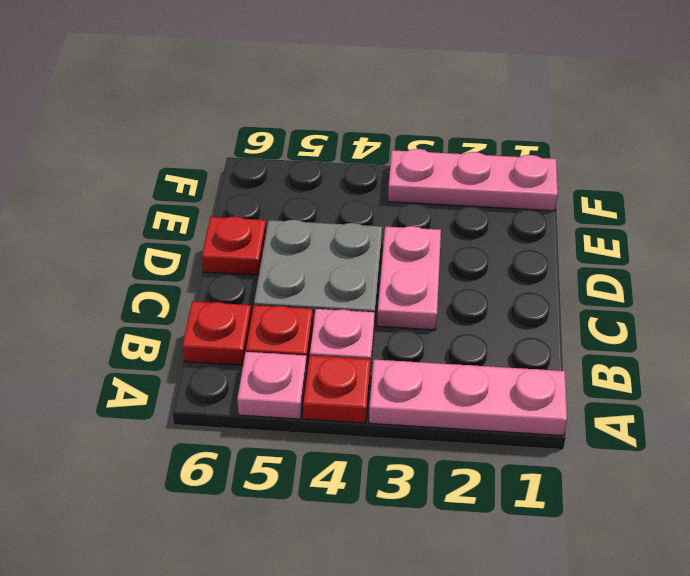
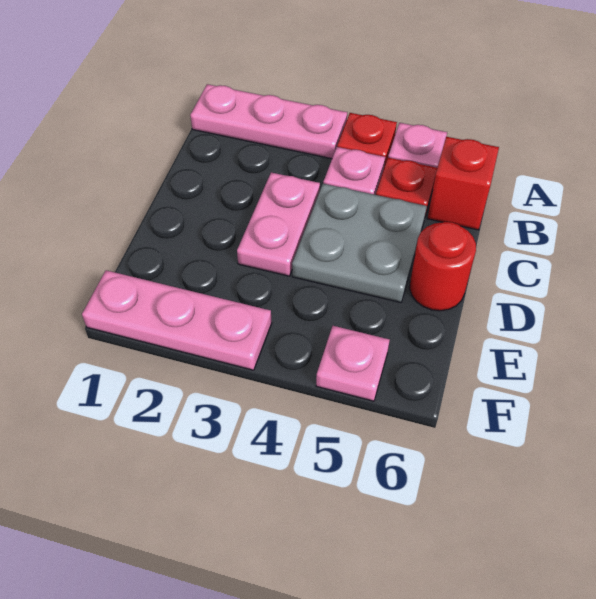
red plate B6 level 1 -> red brick B6 level 1
red plate D6 level 1 -> red round brick D6 level 1
none -> pink plate F5 level 1

